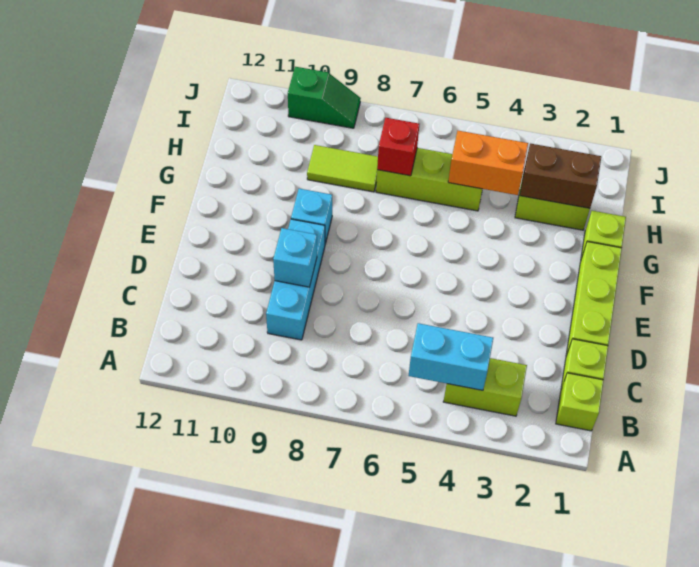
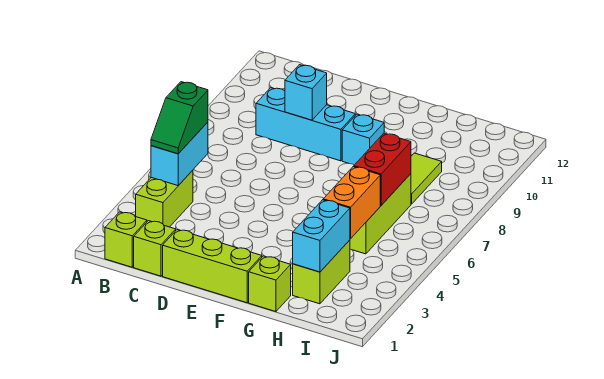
brown brick H2:H3 level 2 -> cyan brick H2:H3 level 2
red brick H7 level 2 -> red brick H6:H7 level 2
green slope J9:J10 level 1 top 10 -> green slope B4:B5 level 3 top 5

